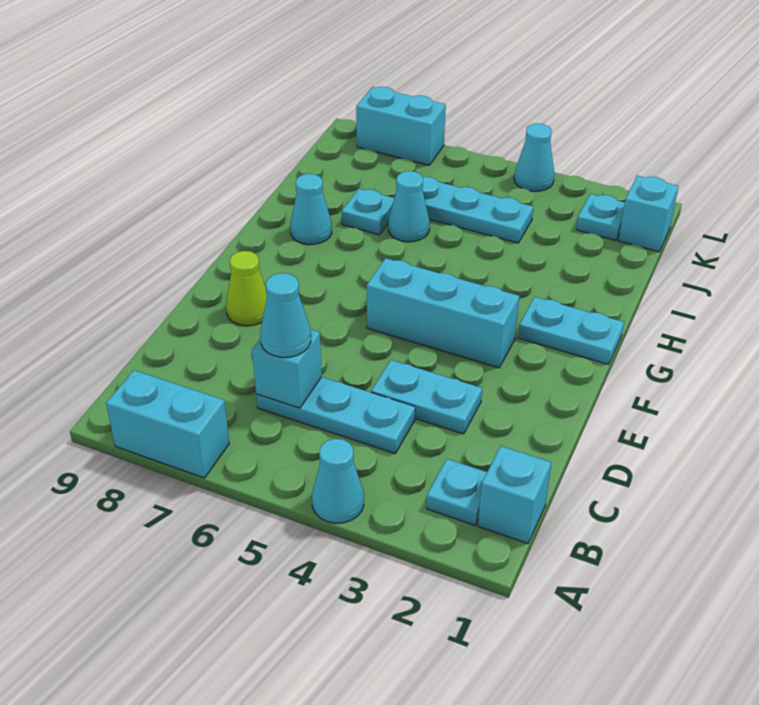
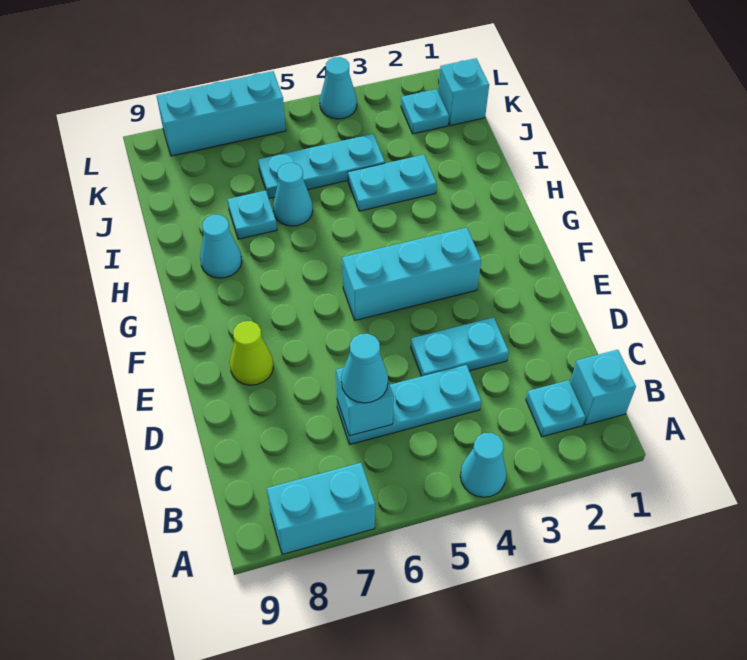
cyan plate G1:G2 level 1 -> cyan plate I3:I4 level 1
cyan brick L7:L8 level 1 -> cyan brick L6:L8 level 1

